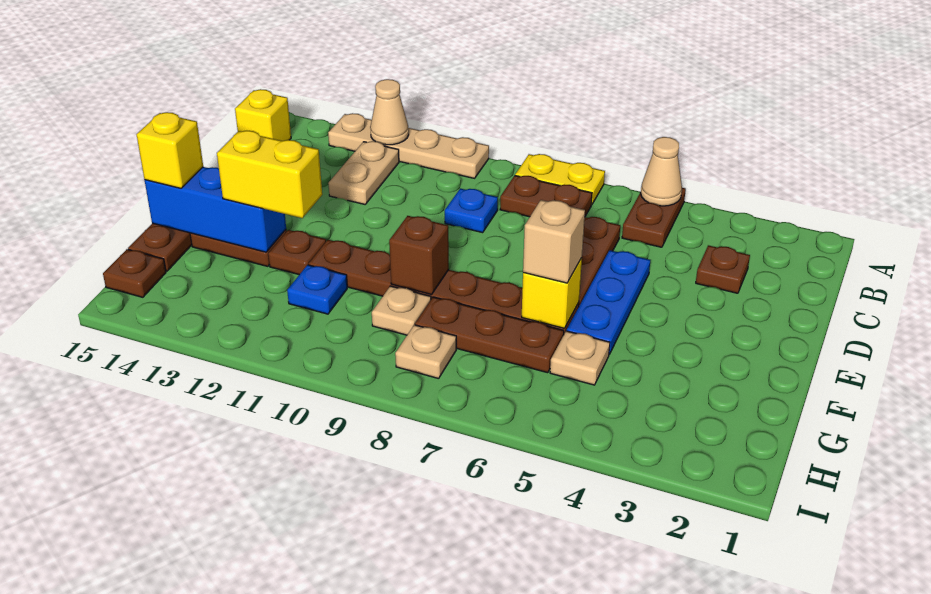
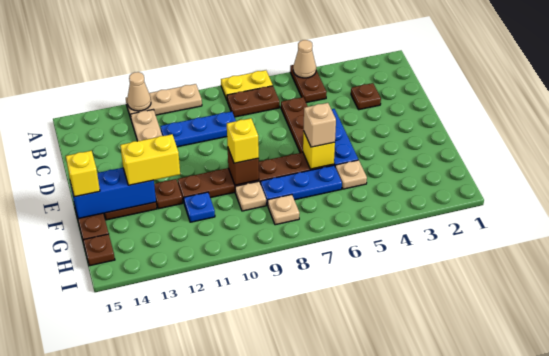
tan plate A10:A13 level 1 -> tan plate A10:A12 level 1
yellow brick B15 level 1 -> yellow brick F9 level 3
blue plate C9 level 1 -> blue plate C9:C11 level 1
brown plate G6:G8 level 1 -> blue plate G6:G8 level 1

